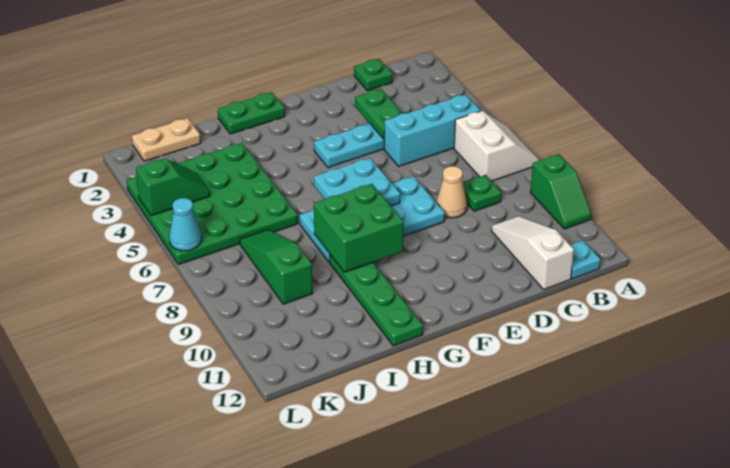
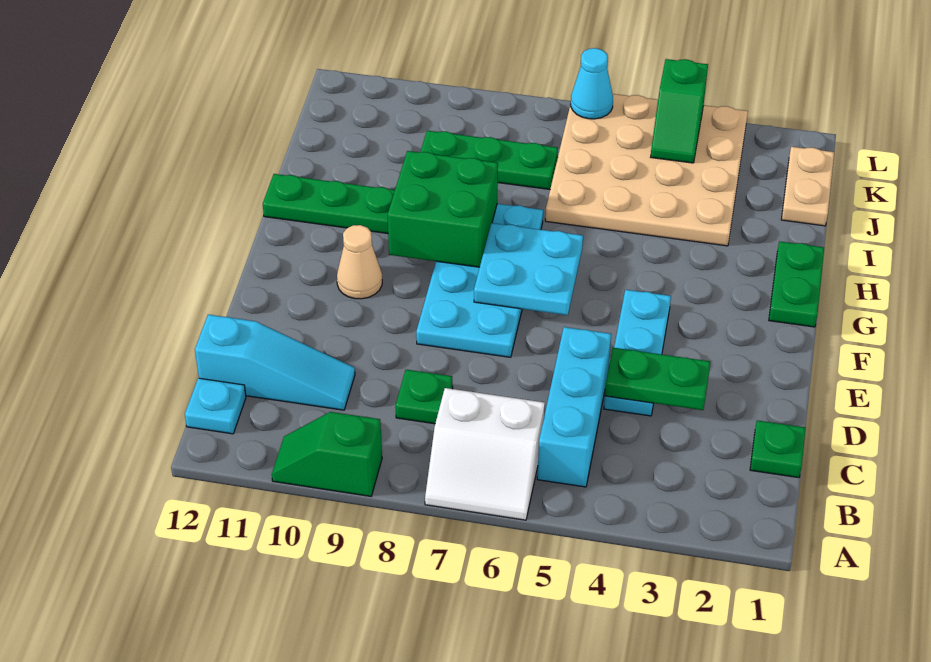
white slope C10:C12 level 1 top 12 -> cyan slope C10:C12 level 1 top 12
tan cone D8 level 1 -> tan cone F10 level 1
green plate I3:L6 level 1 -> tan plate I3:L6 level 1
green slope J7:J9 level 1 top 9 -> green plate J7:J9 level 1

